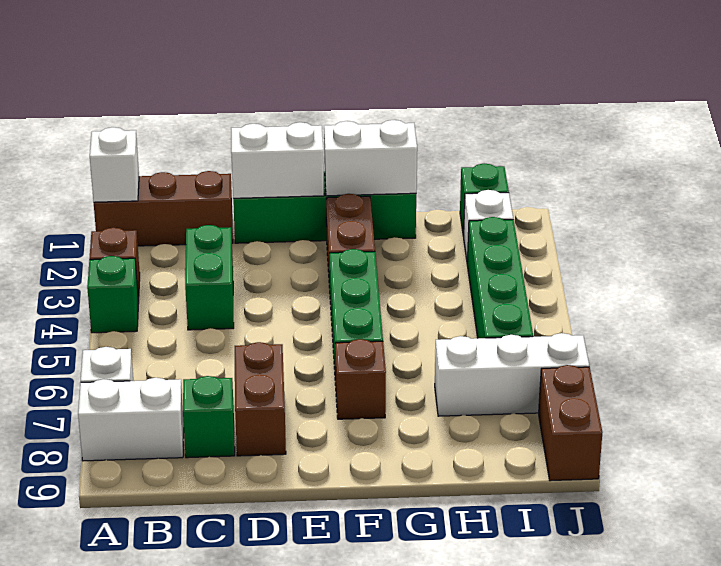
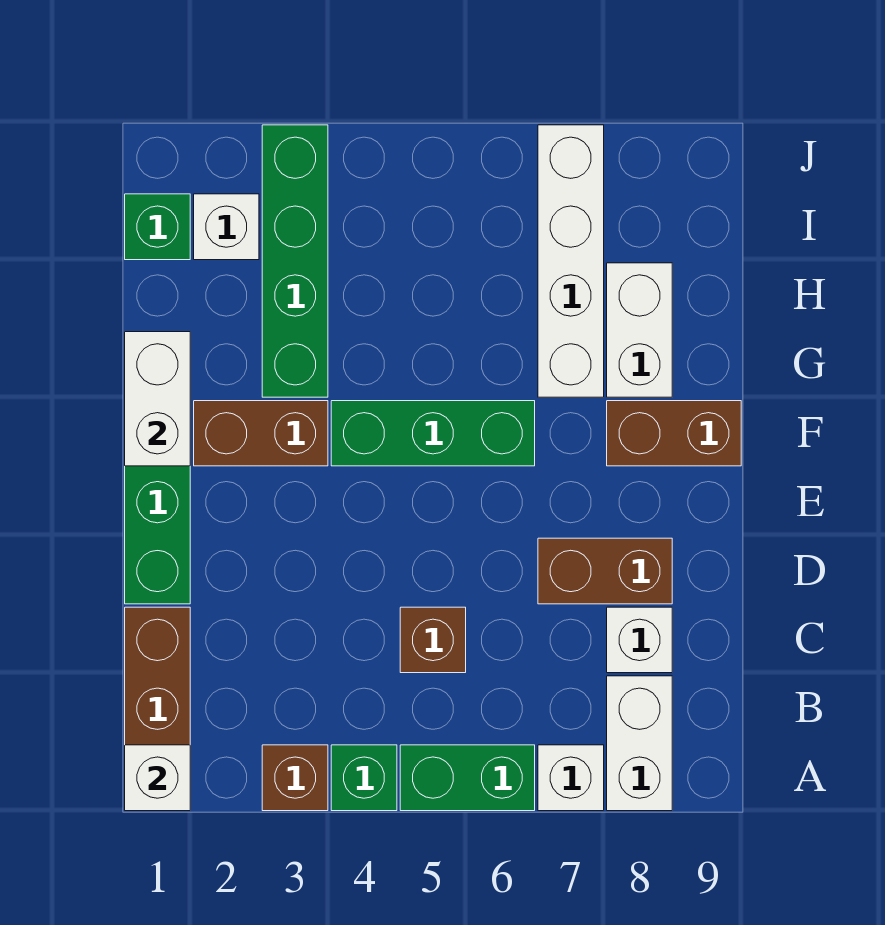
green brick C3:C4 level 1 -> green brick A5:A6 level 1
green brick C8 level 1 -> white brick C8 level 1
white brick D1:E1 level 2 -> white brick G8:H8 level 1
brown brick F7 level 1 -> brown brick C5 level 1
white brick H7:J7 level 1 -> white brick G7:J7 level 1
green brick I3:I6 level 1 -> green brick G3:J3 level 1
brown brick J8:J9 level 1 -> brown brick F8:F9 level 1

